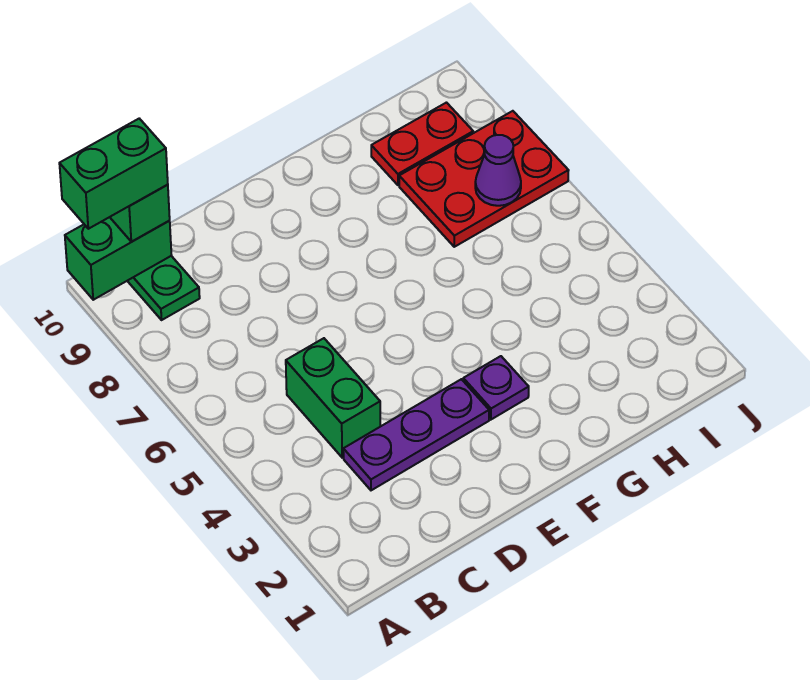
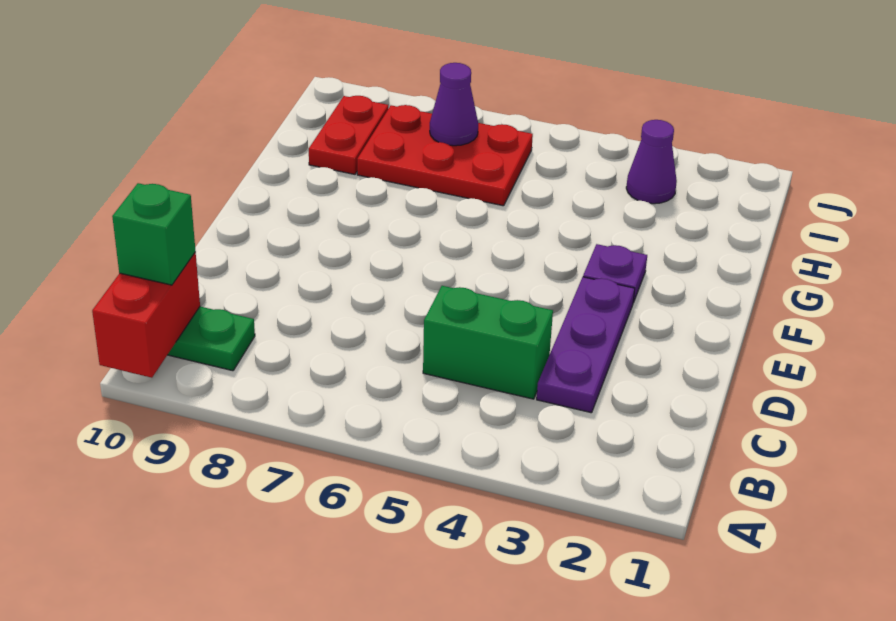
green brick A10:B10 level 2 -> red brick A10:B10 level 2
green brick A10:B10 level 4 -> none
red plate H7:J8 level 1 -> red plate H6:I8 level 1
none -> purple cone I3 level 1

